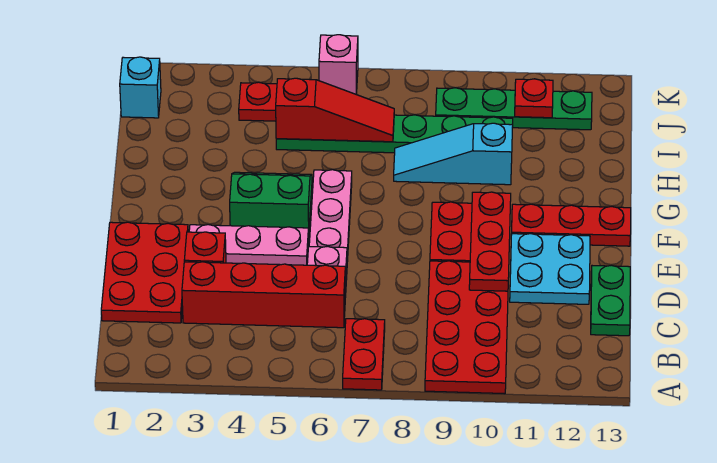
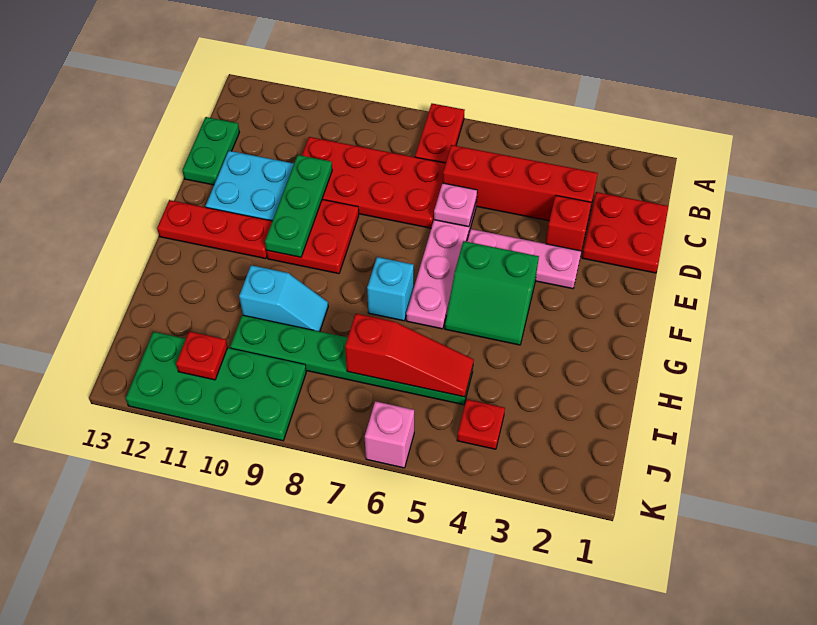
red plate A9:D10 level 1 -> red plate C7:D10 level 1
red plate C1:E2 level 1 -> red plate C1:D2 level 1
red plate D10:F10 level 2 -> green plate D10:F10 level 2
cyan slope H8:H10 level 1 top 10 -> cyan slope H9:H10 level 1 top 10
red slope I5:I7 level 2 top 5 -> red slope I5:I7 level 2 top 7
cyan brick J1 level 1 -> cyan brick G7 level 1
green plate J9:J12 level 1 -> green plate J9:K12 level 1

